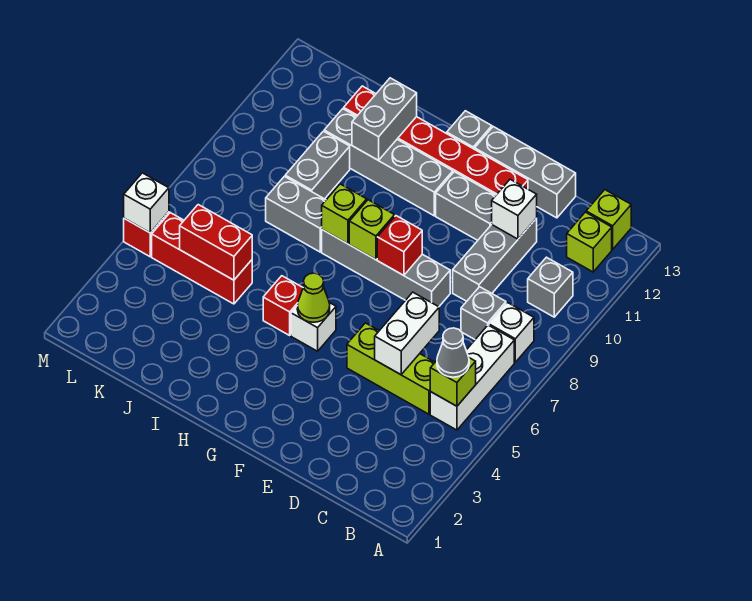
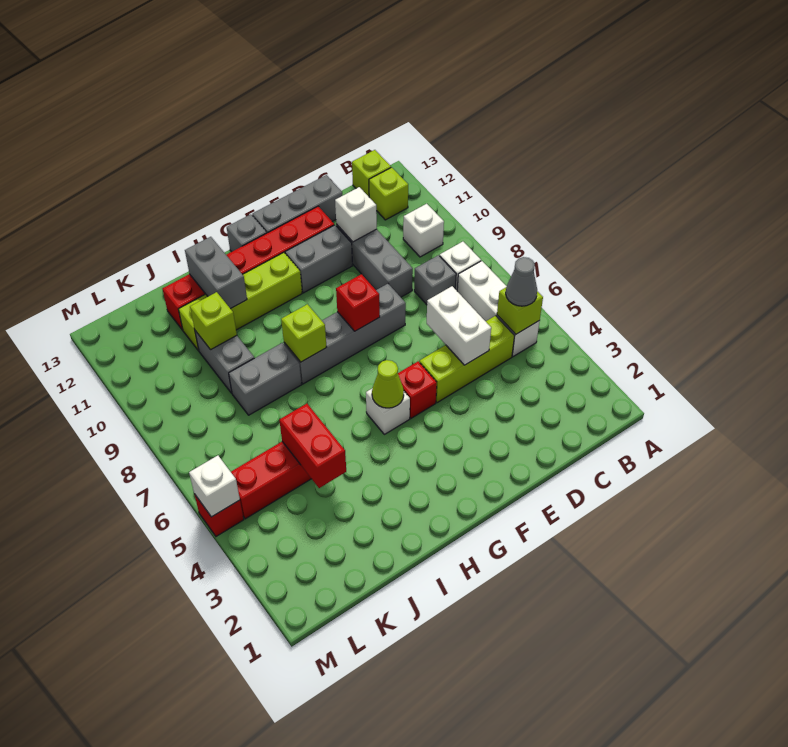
grey brick B10 level 1 -> white brick B10 level 1
lime brick G8 level 2 -> lime brick J10 level 2
grey brick G11:J11 level 1 -> lime brick G11:J11 level 1
red brick H5 level 1 -> red brick F5 level 1
red brick J5:K5 level 2 -> red brick J4:J5 level 2

